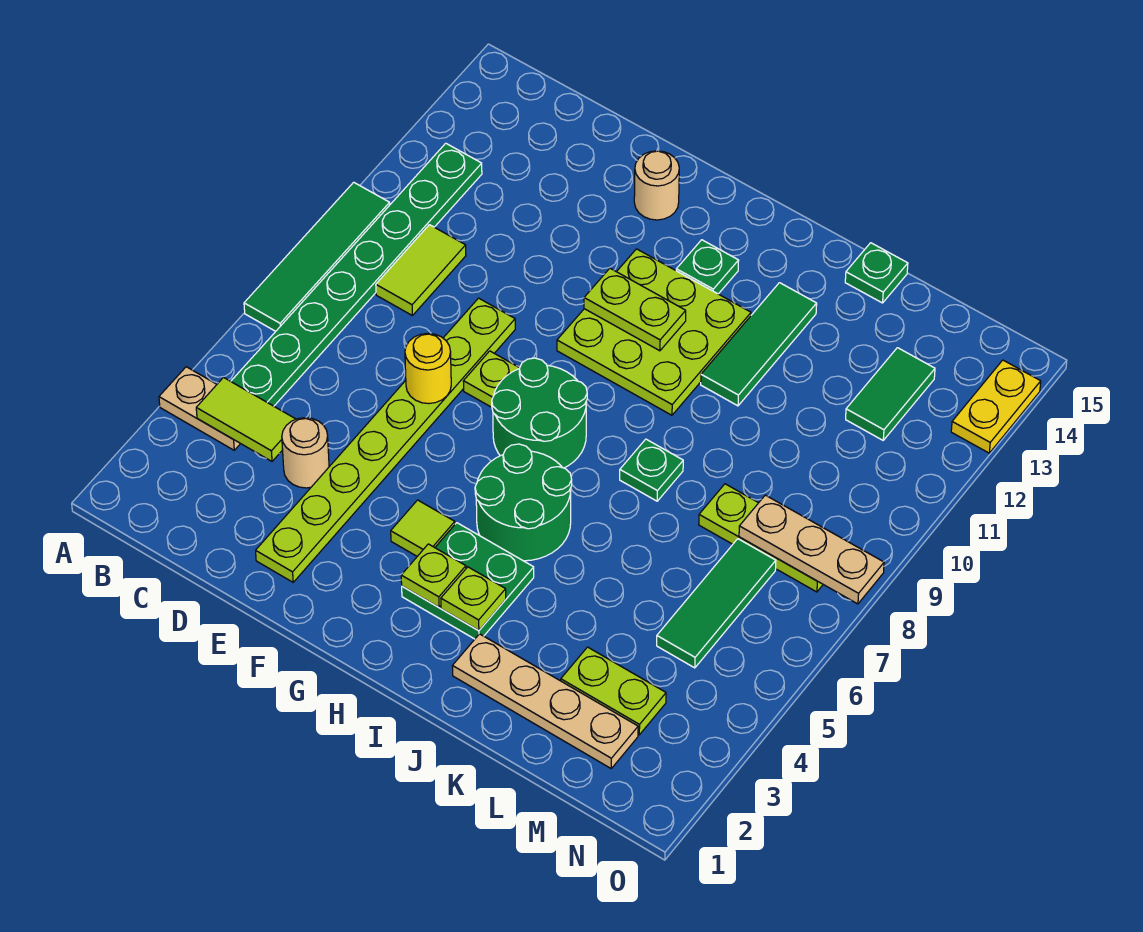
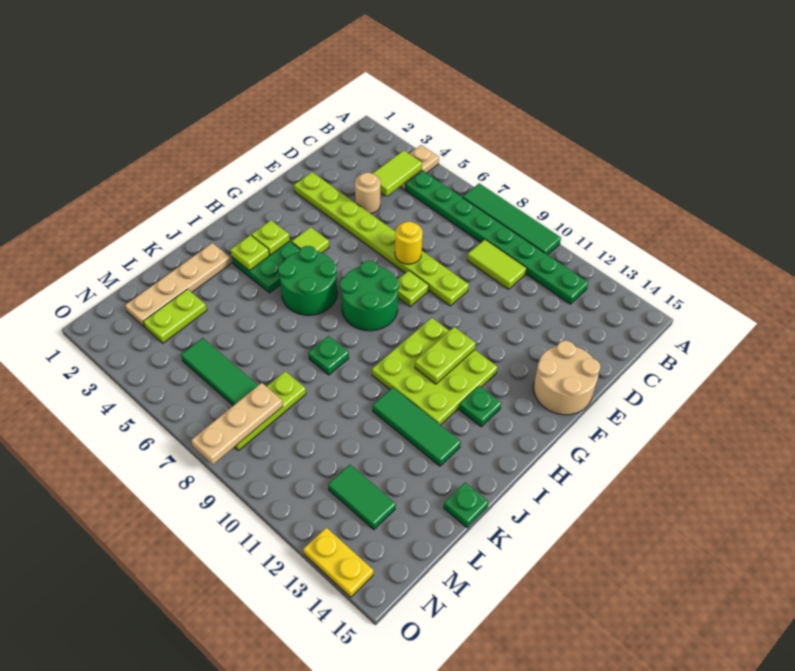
tan round brick F14 level 1 -> tan round brick E14:F15 level 1

